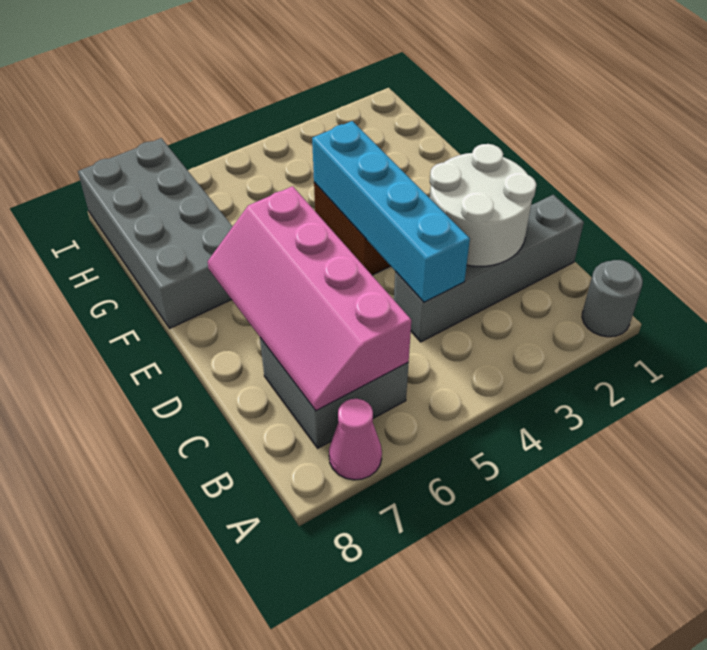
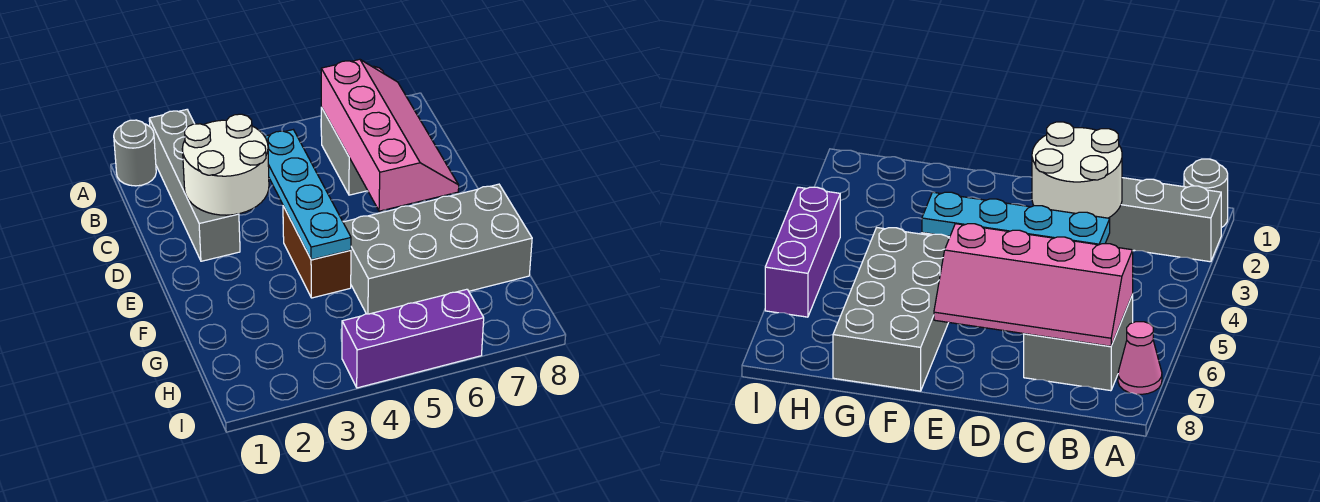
grey brick C1:C4 level 1 -> grey brick A2:D2 level 1
cyan brick C4:F4 level 2 -> cyan plate C4:F4 level 2
grey brick F7:I8 level 1 -> grey brick F5:G8 level 1
none -> purple brick I4:I6 level 1

